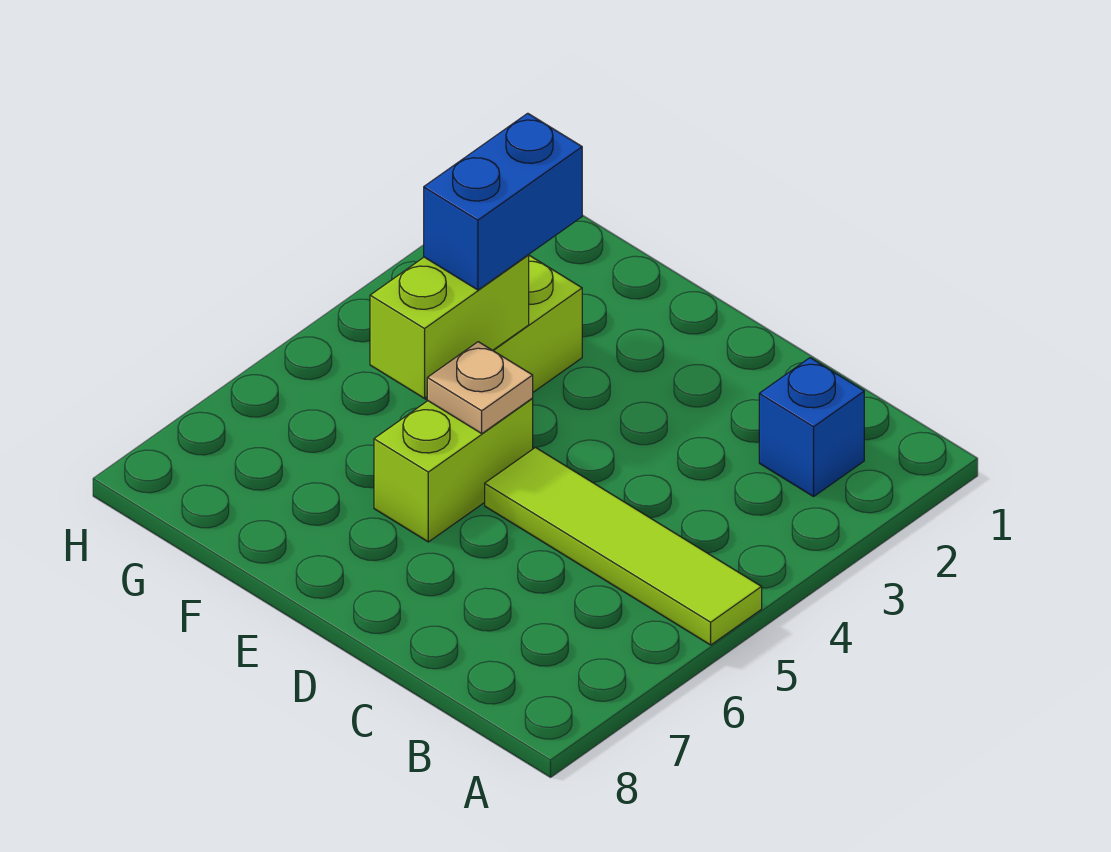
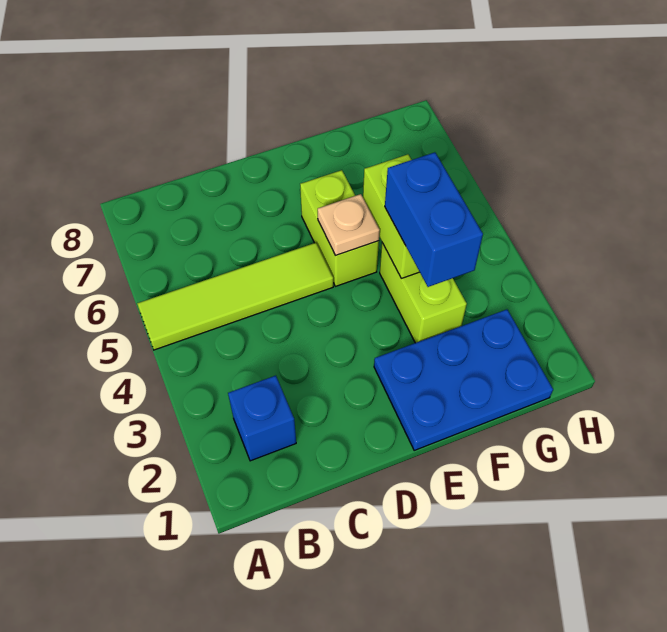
none -> blue plate E1:G2 level 1

